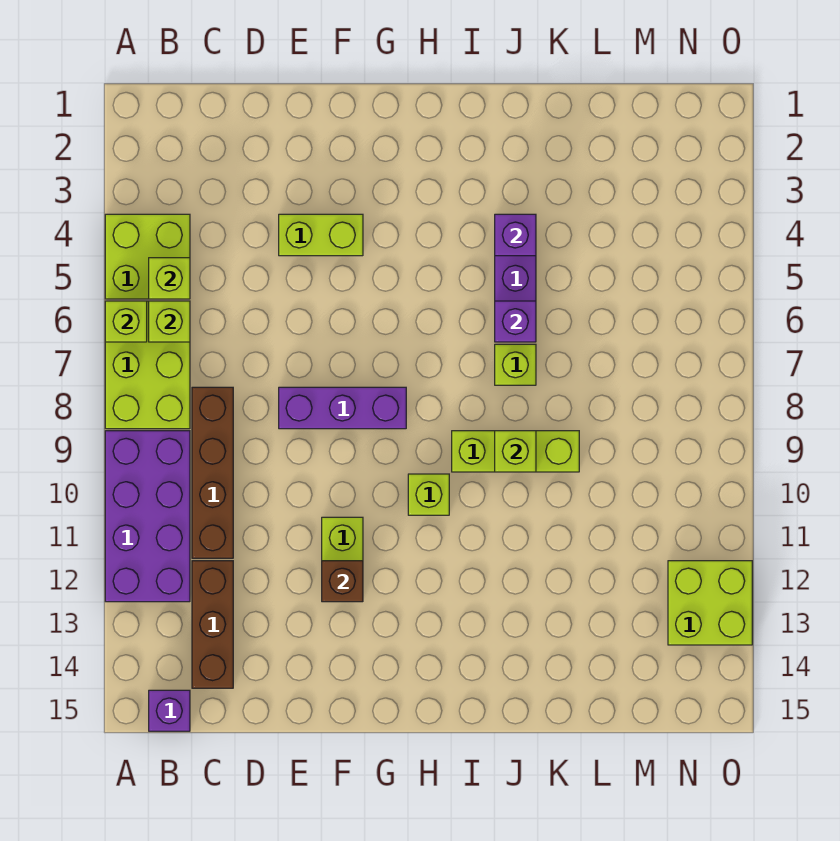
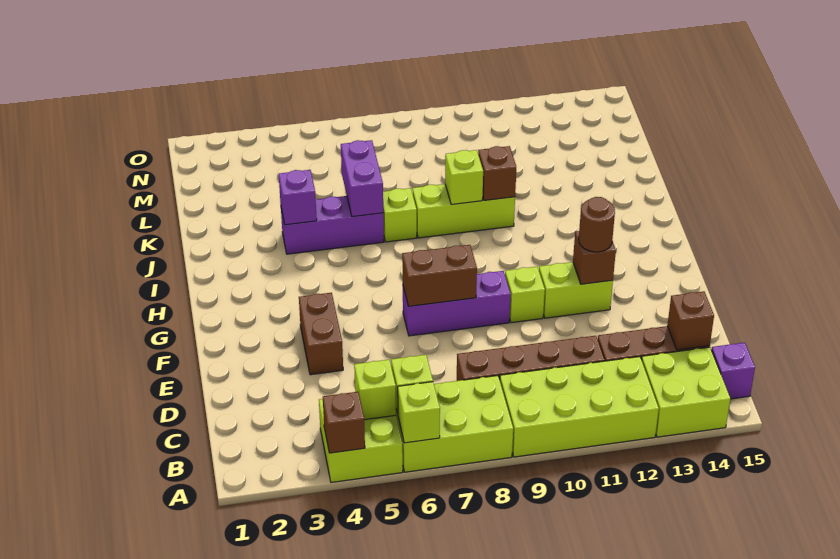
none -> brown brick A4 level 2
purple brick A9:B12 level 1 -> lime brick A9:B12 level 1
none -> brown brick C14 level 2
lime brick E4:F4 level 1 -> brown brick E4:F4 level 1
purple brick E8:G8 level 1 -> purple brick F7:F9 level 1
none -> brown brick F7:F8 level 2
none -> brown round brick F12 level 3
lime brick H10 level 1 -> lime brick F10 level 1
lime brick I9:K9 level 1 -> lime brick J8:J10 level 1
purple brick J6 level 2 -> purple brick J6:K6 level 2
none -> brown brick J10 level 2
lime brick N12:O13 level 1 -> lime brick A13:B14 level 1

